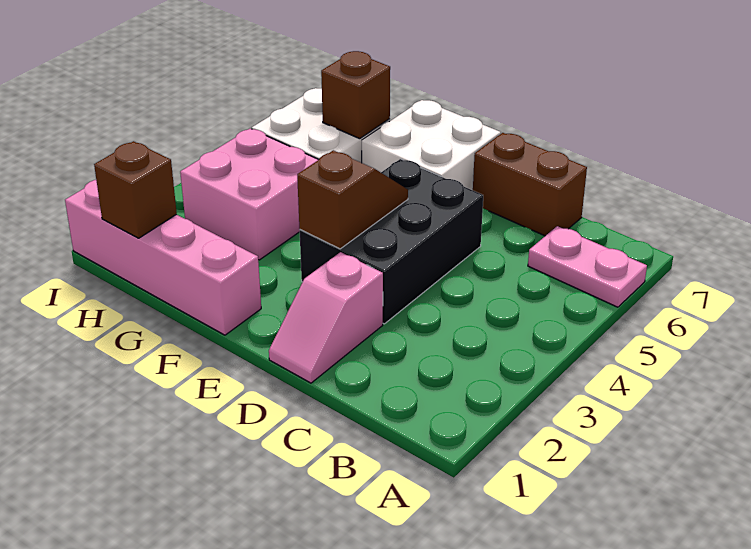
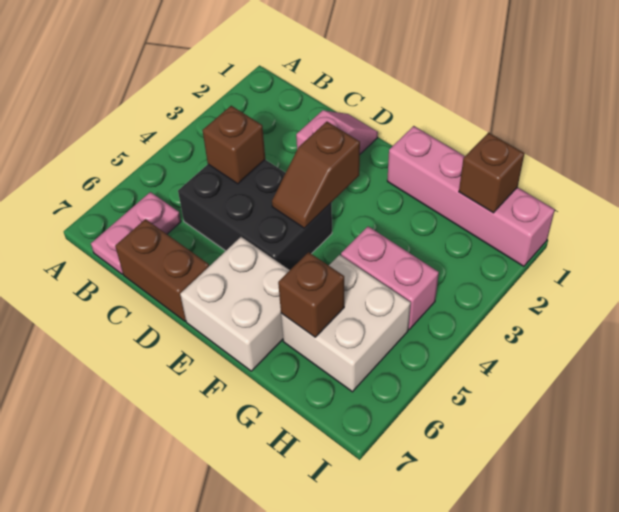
pink plate A6:B6 level 1 -> pink plate B6:B7 level 1
none -> brown brick C4 level 2
black brick D3:E5 level 1 -> black brick C4:E5 level 1
pink brick G3:H4 level 1 -> pink brick G4:H4 level 1

